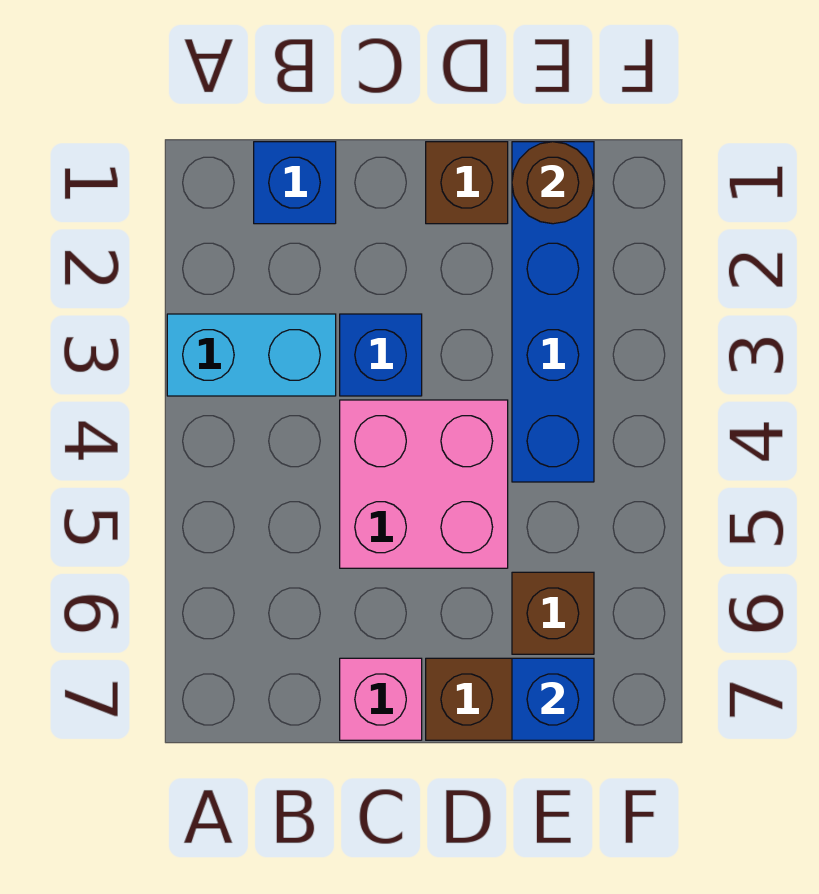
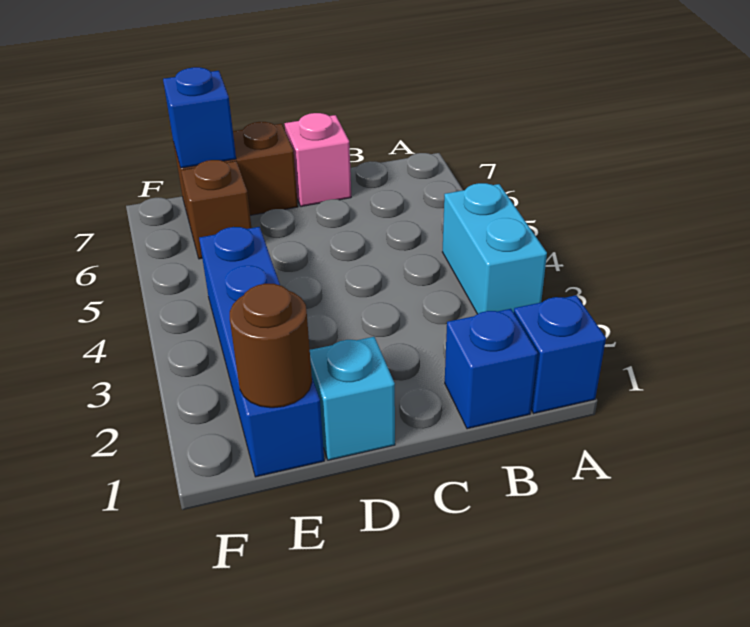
cyan brick A3:B3 level 1 -> cyan brick A3:A4 level 1
blue brick C3 level 1 -> blue brick A1 level 1
pink brick C4:D5 level 1 -> none
brown brick D1 level 1 -> cyan brick D1 level 1

